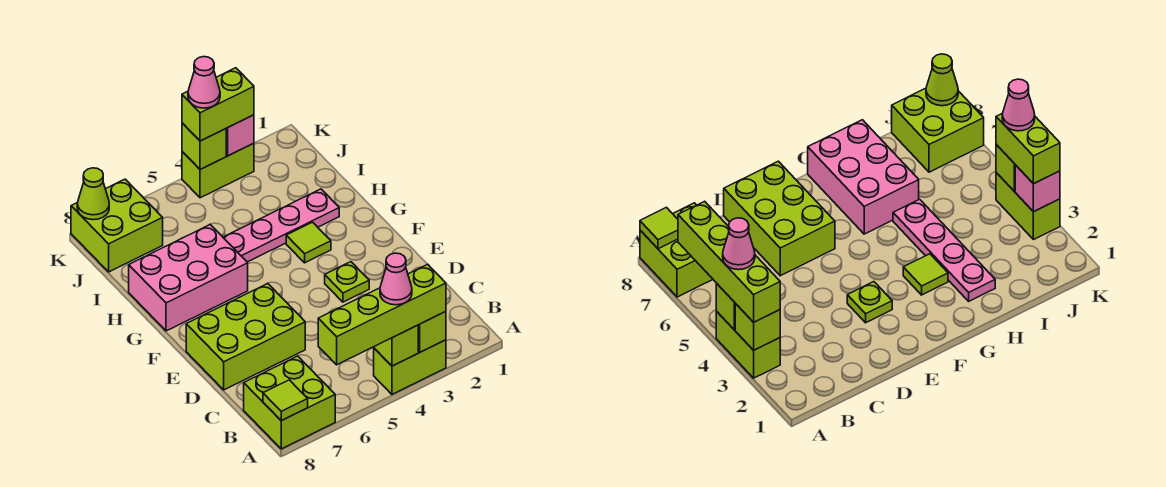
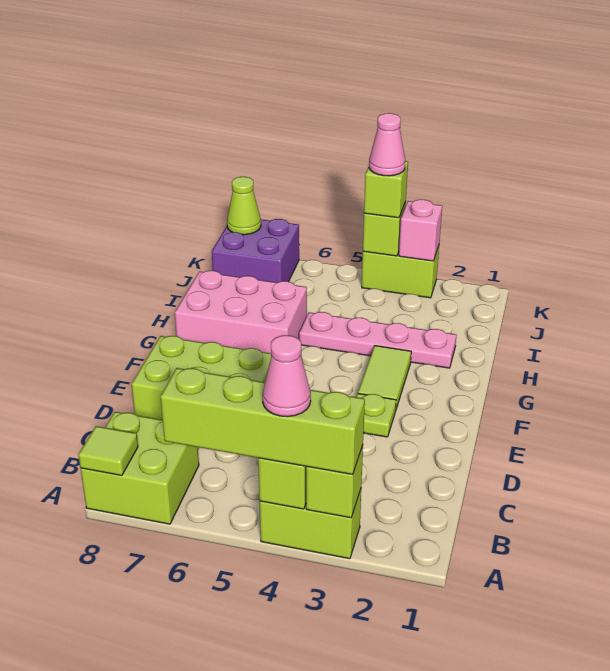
lime tile G3 level 1 -> lime tile F3:G3 level 1
lime brick J7:K8 level 1 -> purple brick J7:K8 level 1
lime brick K3:K4 level 3 -> lime brick K4 level 3

